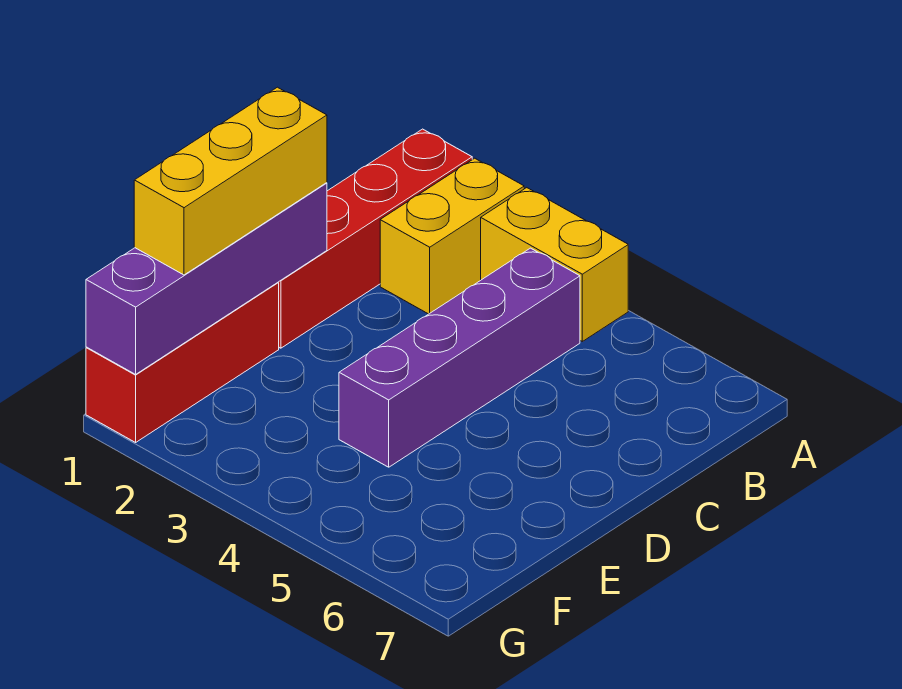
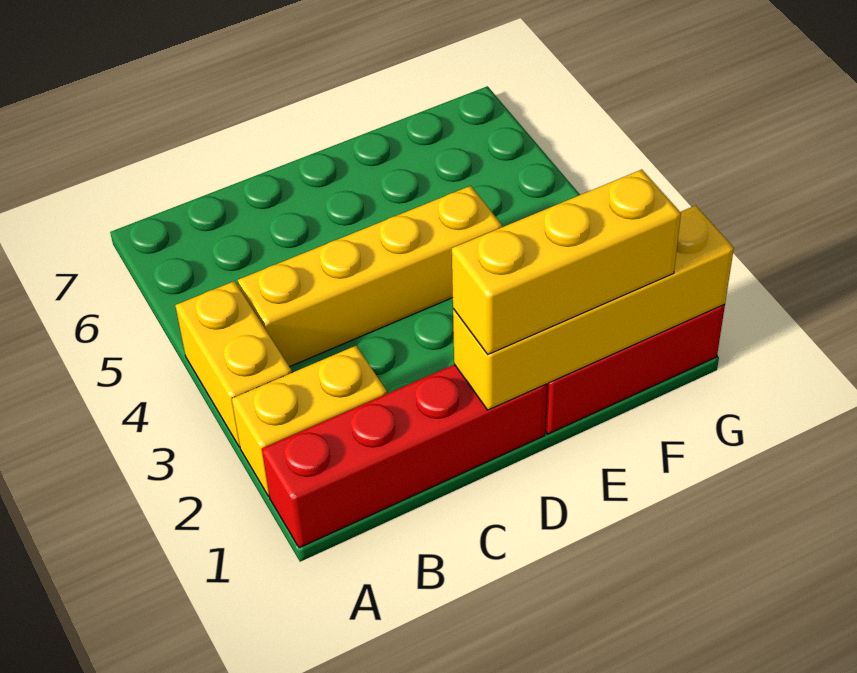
purple brick B4:E4 level 1 -> yellow brick B4:E4 level 1
purple brick D1:G1 level 2 -> yellow brick D1:G1 level 2

